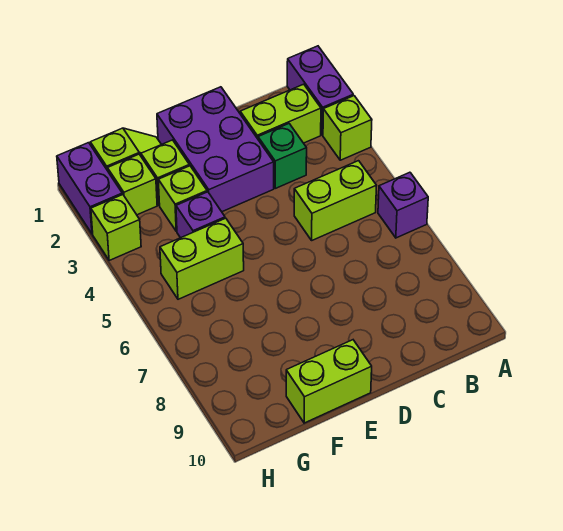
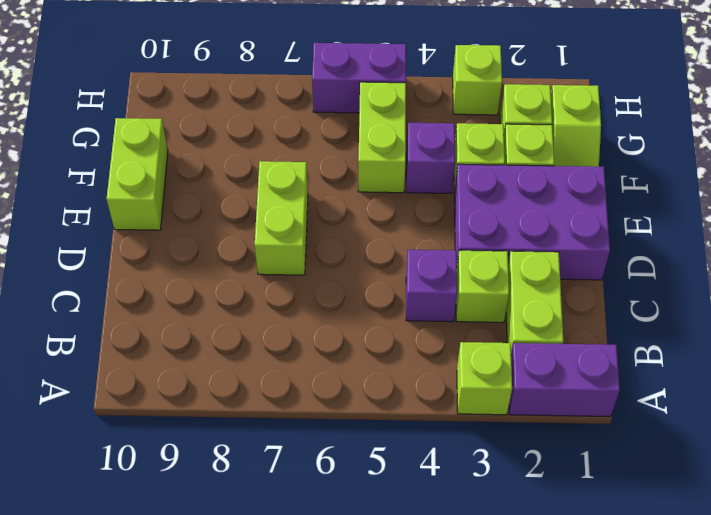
purple brick A6 level 1 -> purple brick C4 level 1
lime brick B5:C5 level 1 -> lime brick D7:E7 level 1
green brick C3 level 1 -> lime brick C3 level 1
purple brick H1:H2 level 1 -> purple brick H5:H6 level 1

